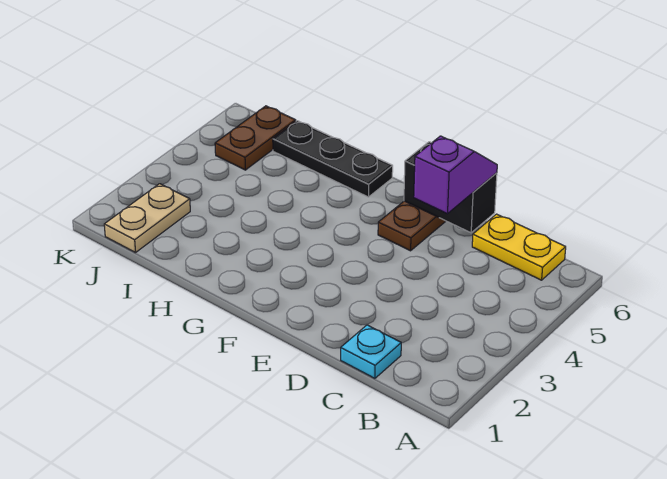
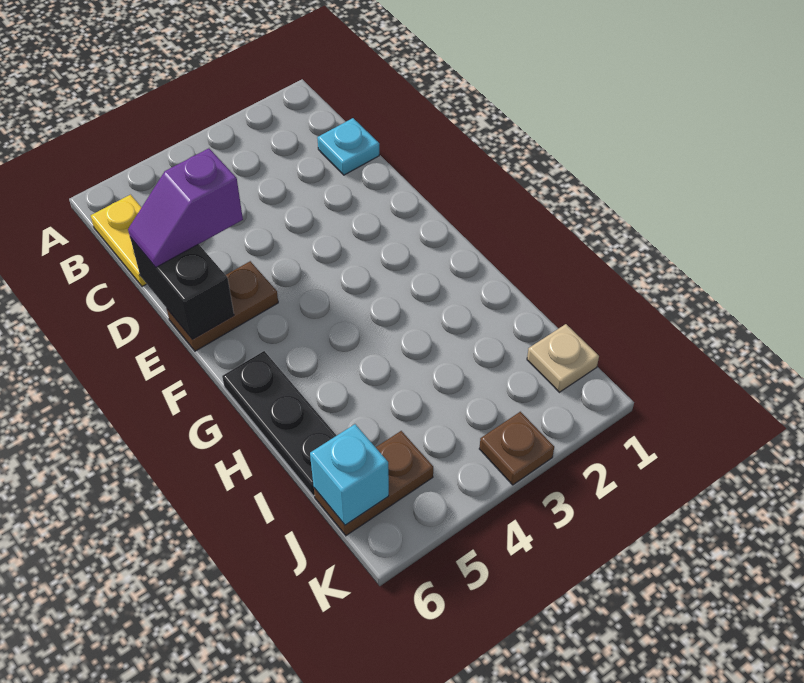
tan plate J1:J2 level 1 -> tan plate J1 level 1
none -> cyan brick J6 level 2
none -> brown plate K3 level 1

